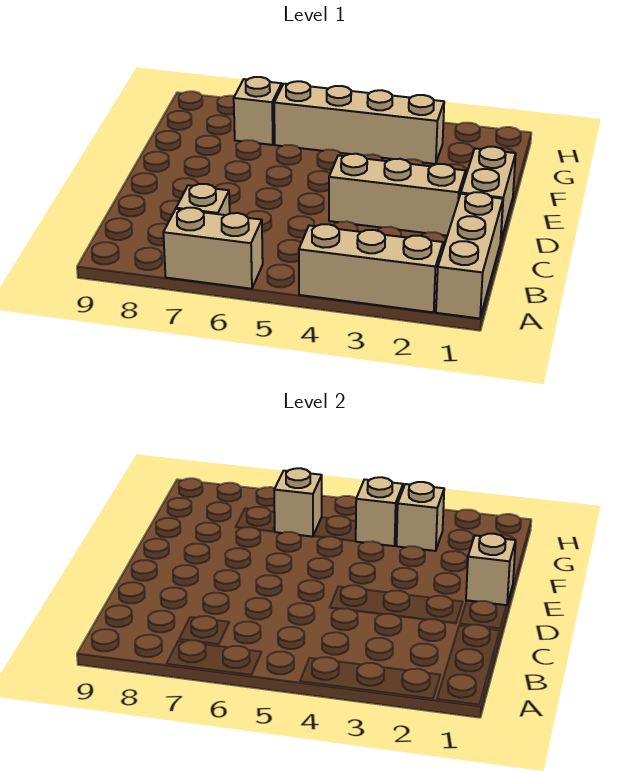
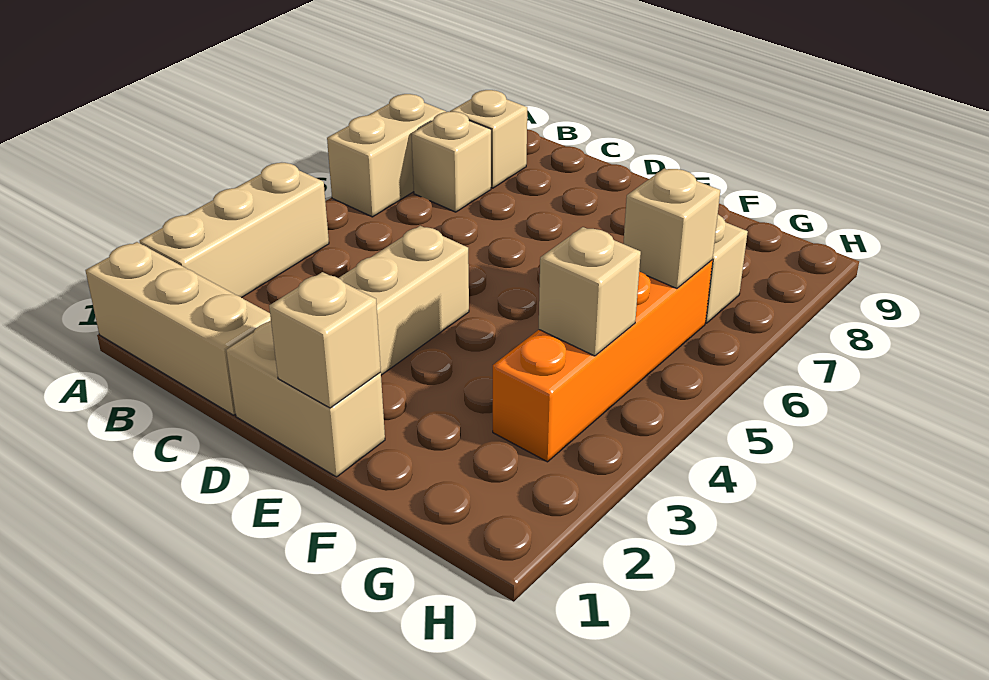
tan brick G3:G6 level 1 -> orange brick G3:G6 level 1
tan brick G3 level 2 -> tan brick B8 level 1

